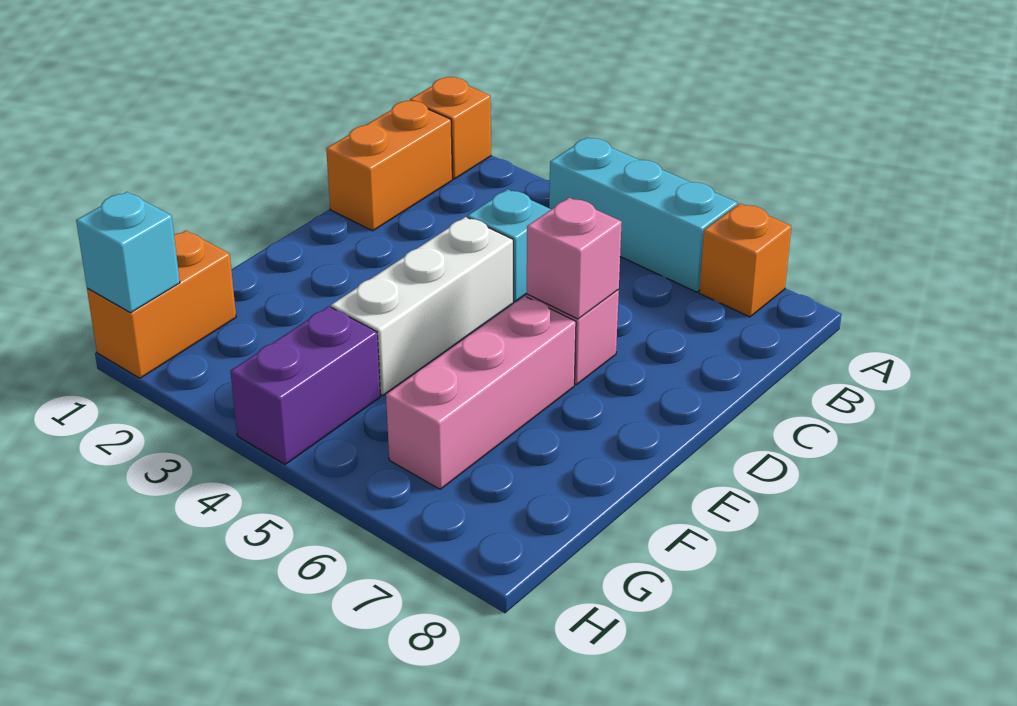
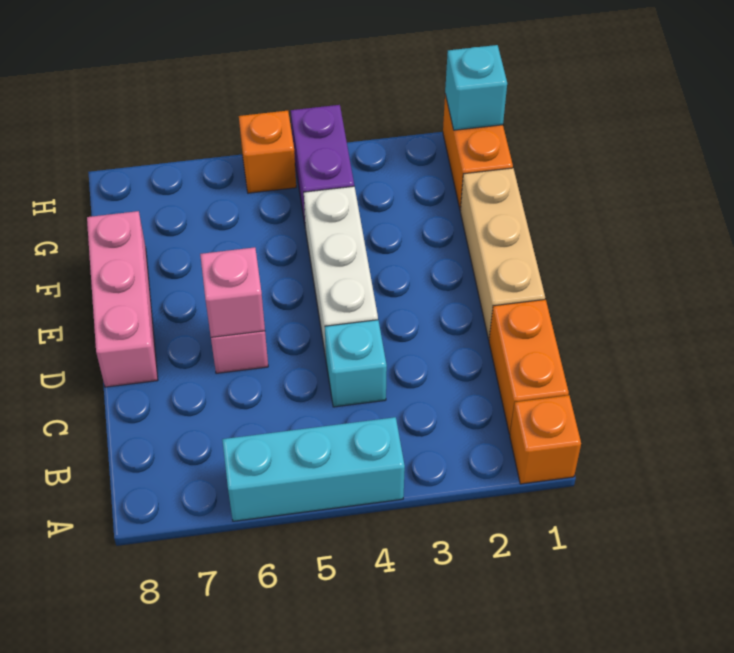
orange brick A7 level 1 -> orange brick H5 level 1
none -> tan brick D1:F1 level 1
pink brick E6:G6 level 1 -> pink brick D8:F8 level 1

